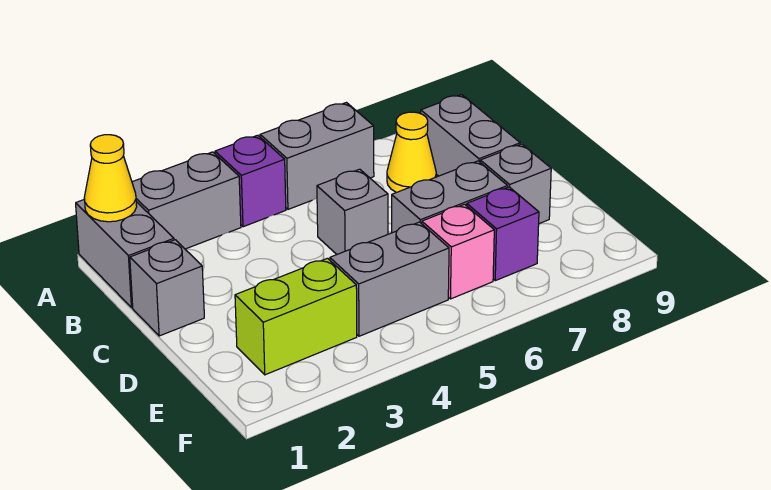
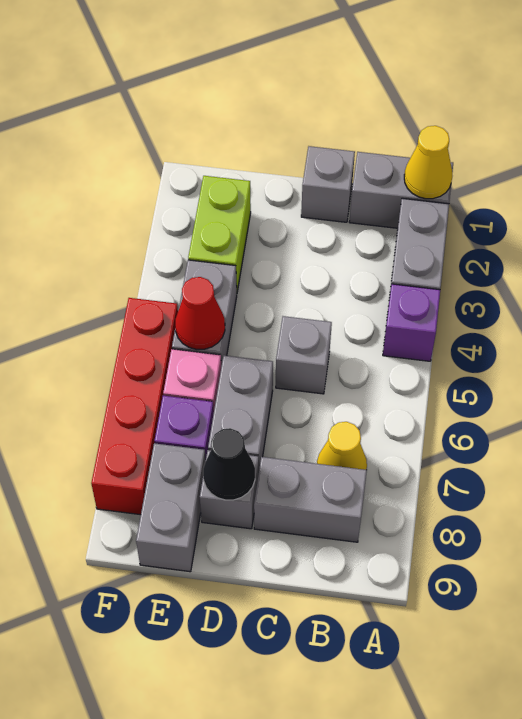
grey brick A5:A6 level 1 -> grey brick E8:E9 level 1
none -> black cone D8 level 2
none -> red cone E5 level 2
none -> red brick F5:F8 level 1

